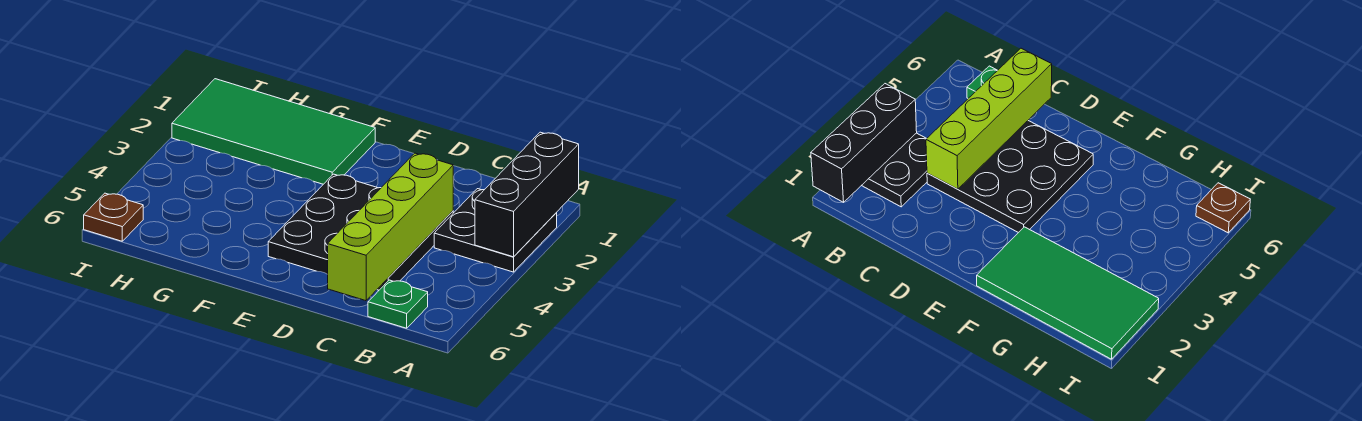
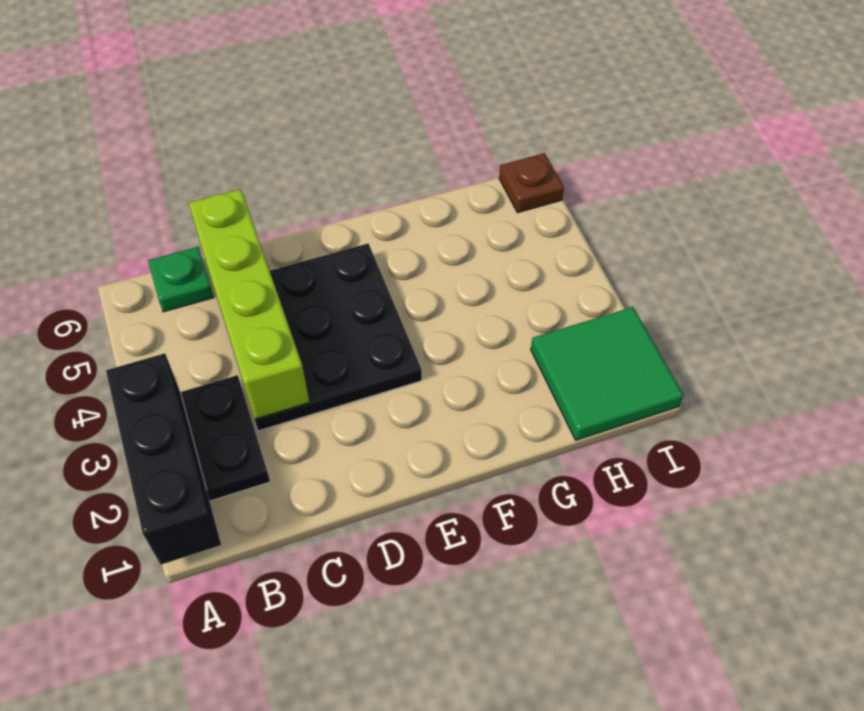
green tile F1:I2 level 1 -> green tile H1:I2 level 1

